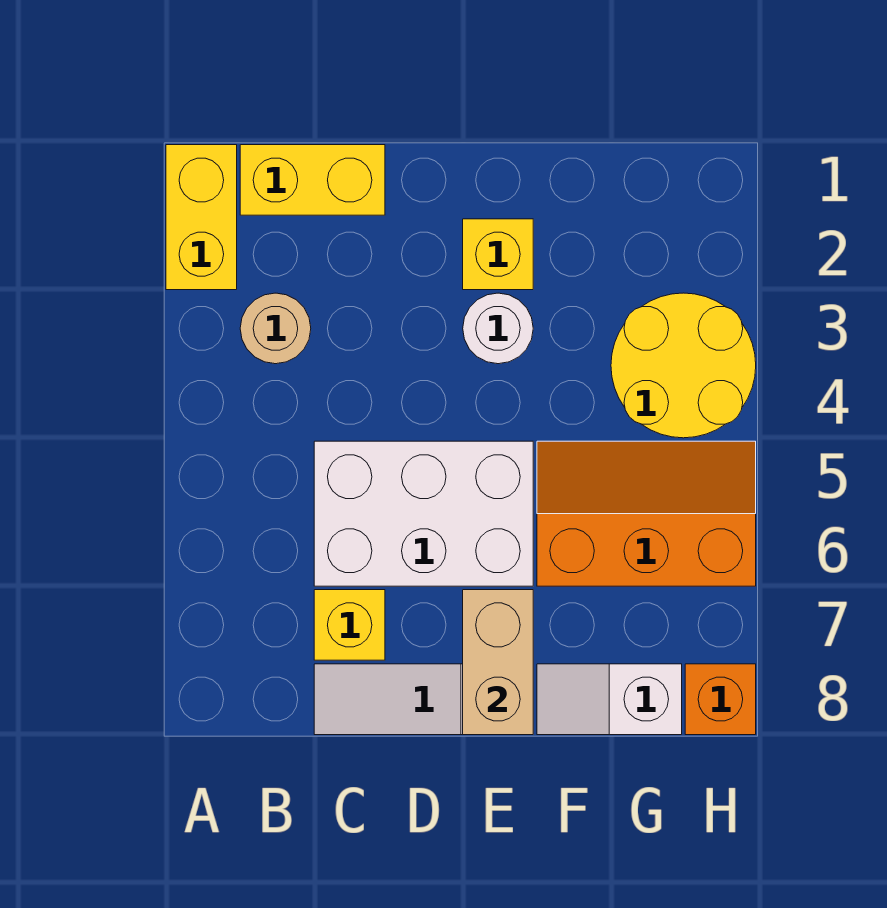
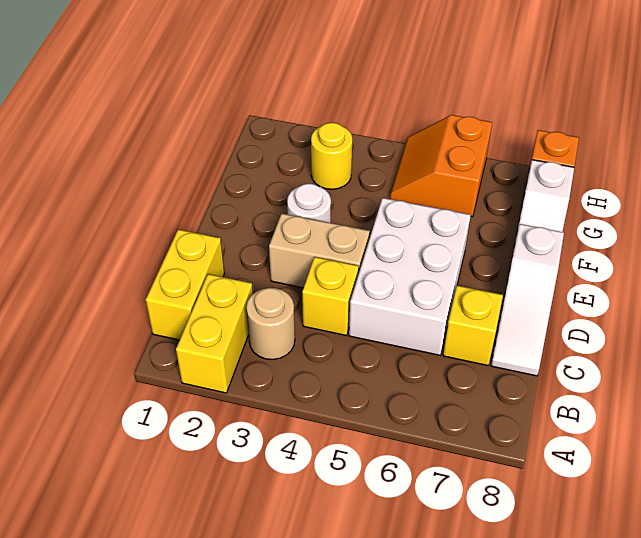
yellow brick A1:A2 level 1 -> yellow brick A2:B2 level 1
yellow brick E2 level 1 -> yellow brick C4 level 1
tan brick E7:E8 level 2 -> tan brick D3:D4 level 1
orange slope F5:H6 level 1 top 6 -> orange slope G5:H6 level 1 top 6
yellow round brick G3:H4 level 1 -> yellow round brick G3 level 1

